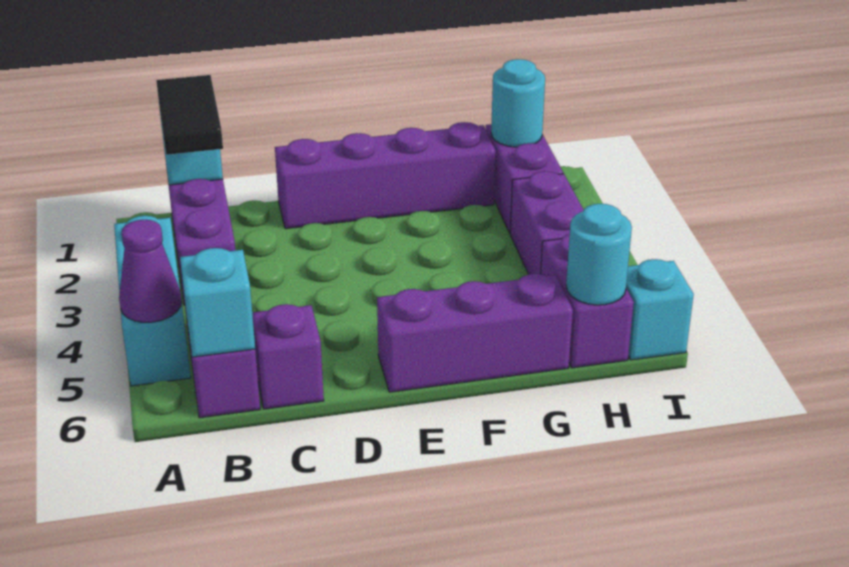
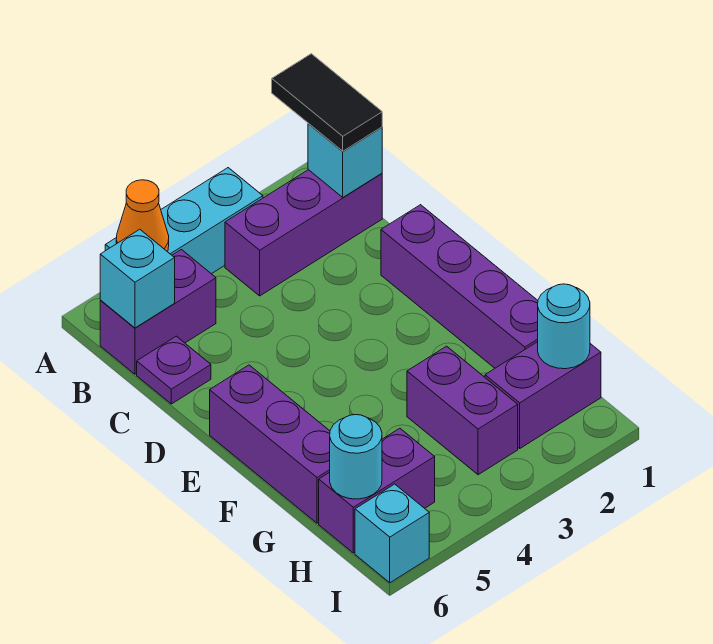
purple cone A5 level 2 -> orange cone A5 level 2
black tile B1:B2 level 3 -> black tile A1:B1 level 3
purple brick C6 level 1 -> purple plate C6 level 1
purple brick H3:H4 level 1 -> purple brick G3:H3 level 1

